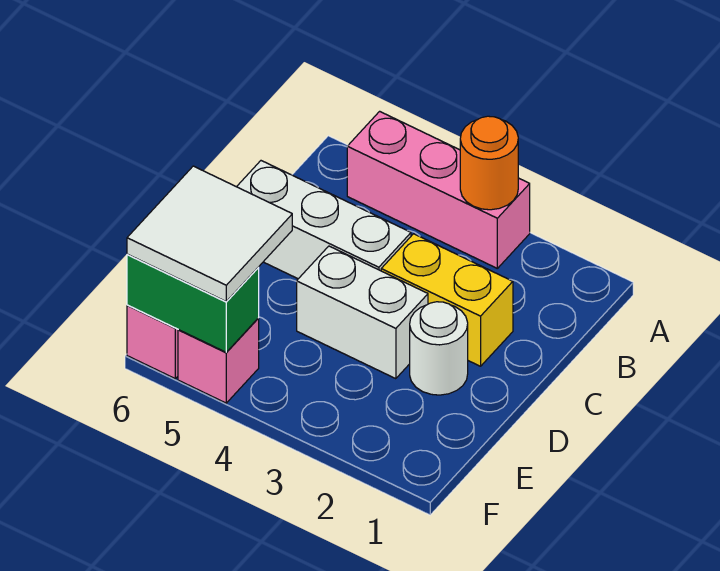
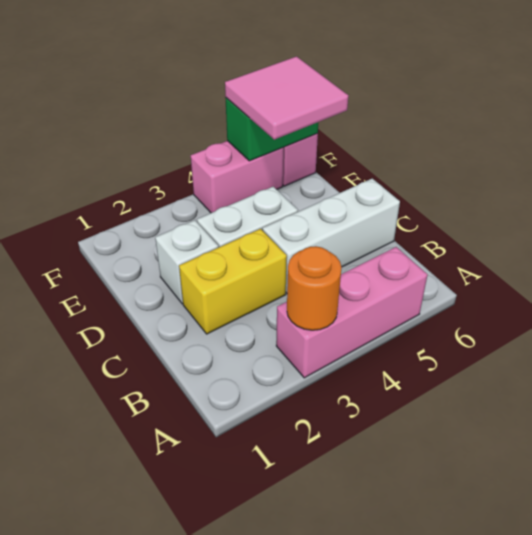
white round brick D2 level 1 -> white brick D2 level 1
white tile E5:F6 level 3 -> pink tile E5:F6 level 3
pink brick F5 level 1 -> pink brick F4:F5 level 1

